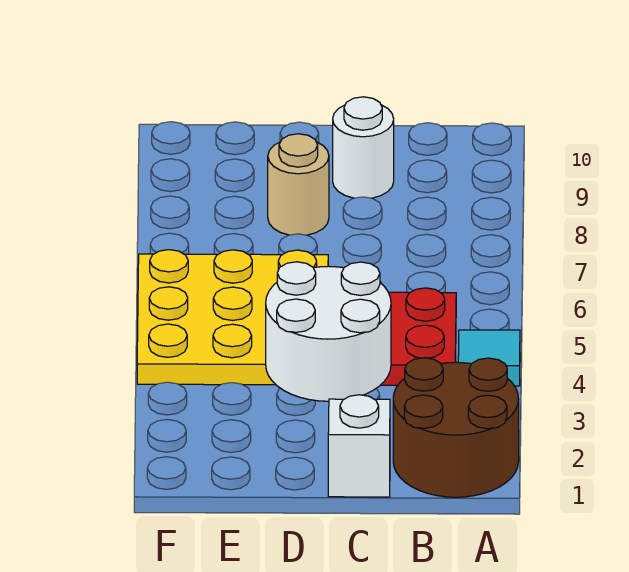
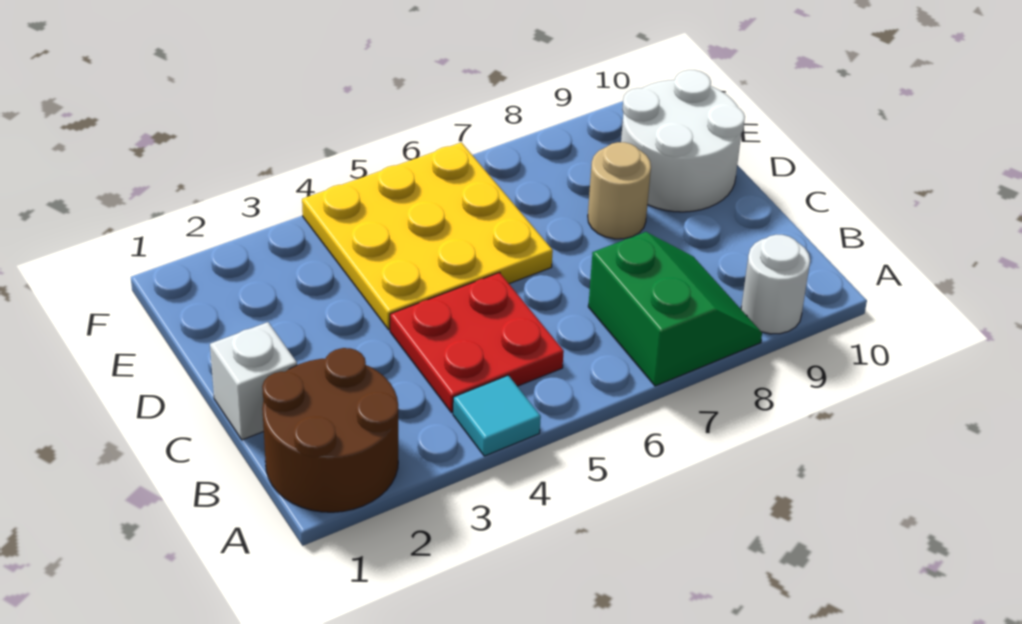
none -> green slope A7:B8 level 1 top 7
white round brick C3:D4 level 2 -> white round brick D9:E10 level 1
white round brick C9 level 1 -> white round brick A9 level 1

